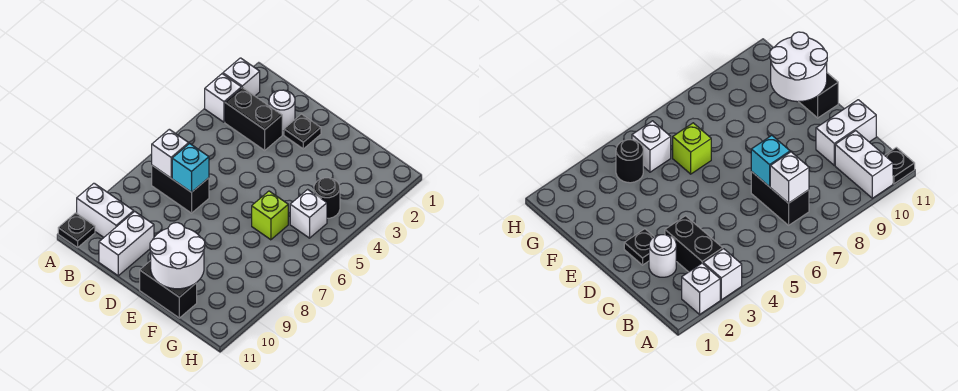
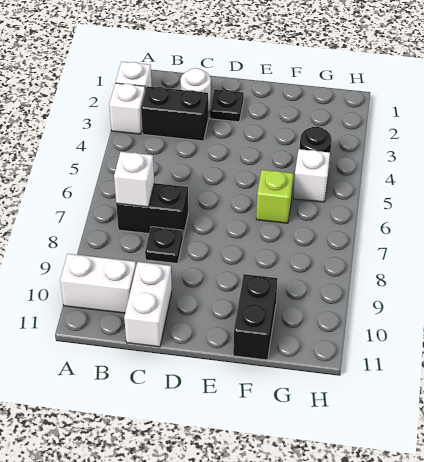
black plate A11 level 1 -> black plate C8 level 1
cyan brick C7 level 2 -> none
white round brick E10:F11 level 2 -> none
black brick E11:F11 level 1 -> black brick F10:F11 level 1

